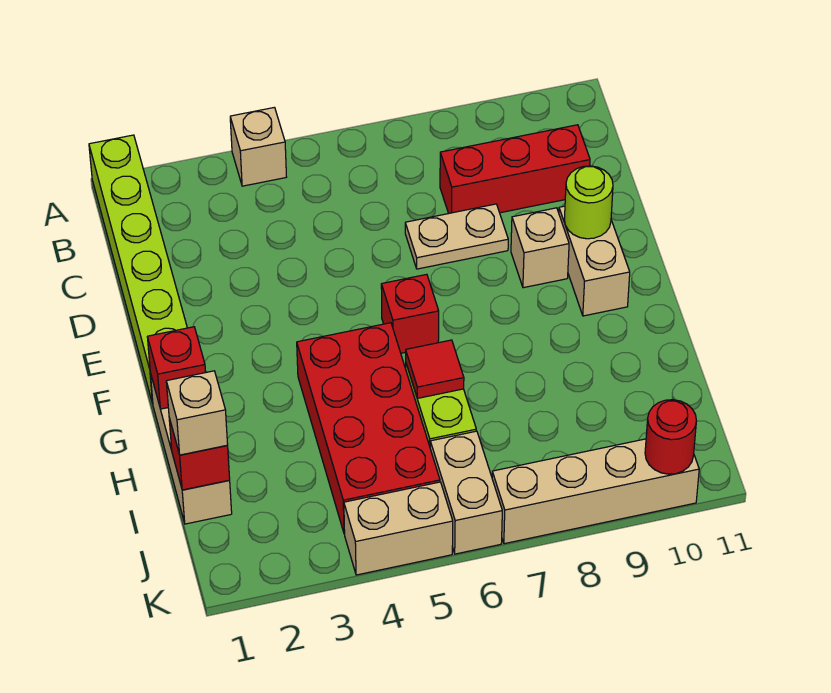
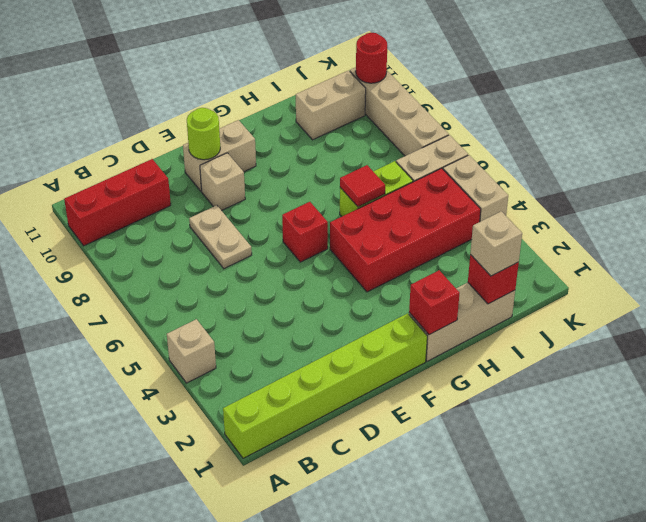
red brick C8:C10 level 1 -> red brick A10:C10 level 1
none -> tan brick I10:J10 level 1

